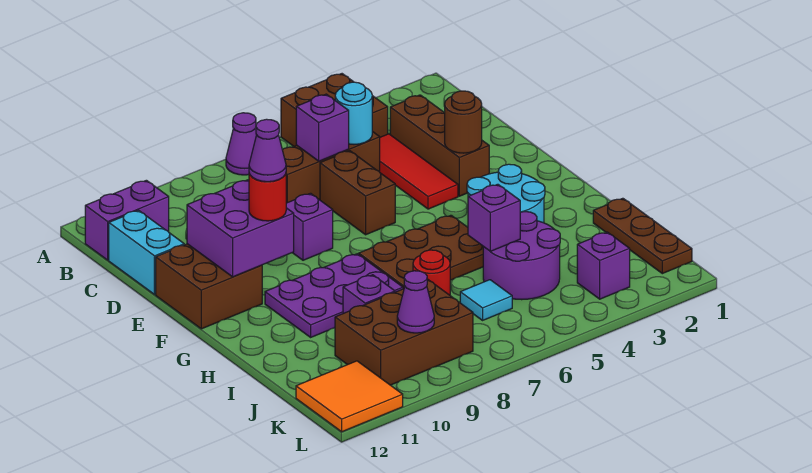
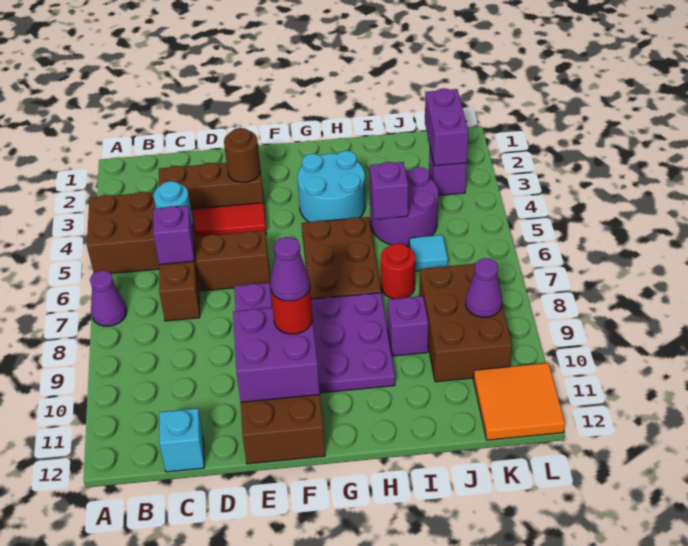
purple brick B11:B12 level 1 -> purple brick K2:K3 level 2
cyan brick C12:D12 level 1 -> cyan brick C12 level 1
brown plate I1:K1 level 1 -> none

